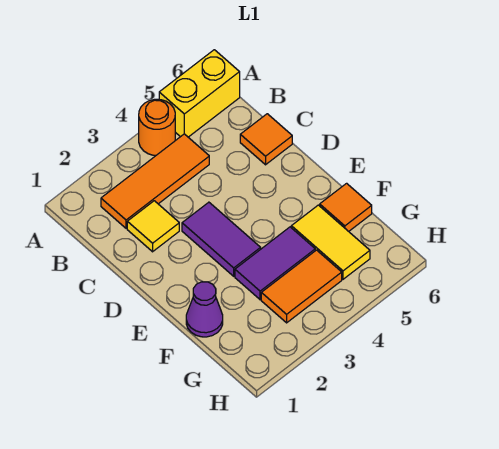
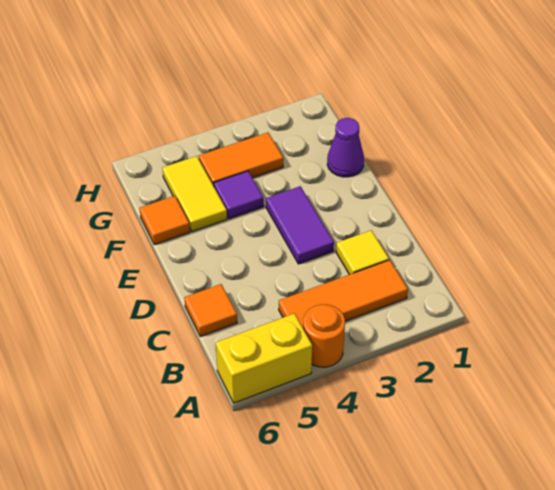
purple tile F3:F4 level 1 -> purple tile F4 level 1

